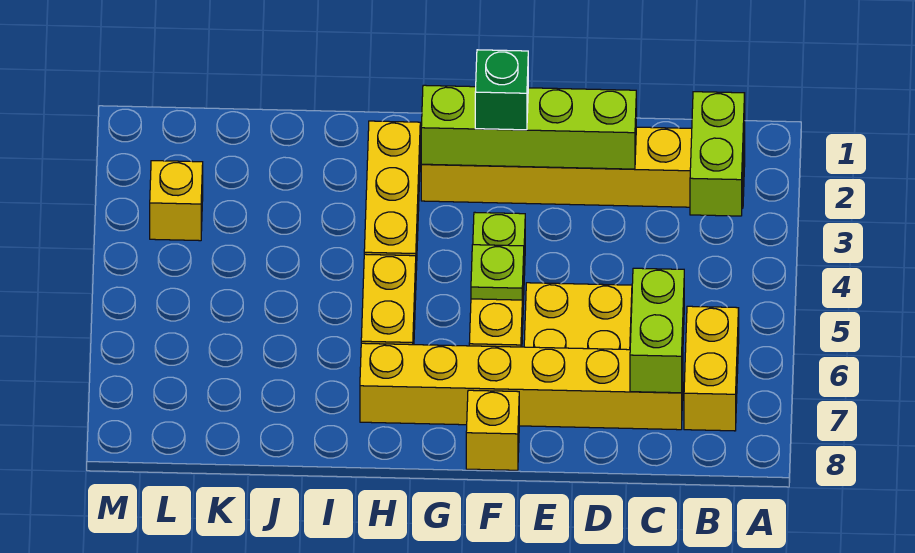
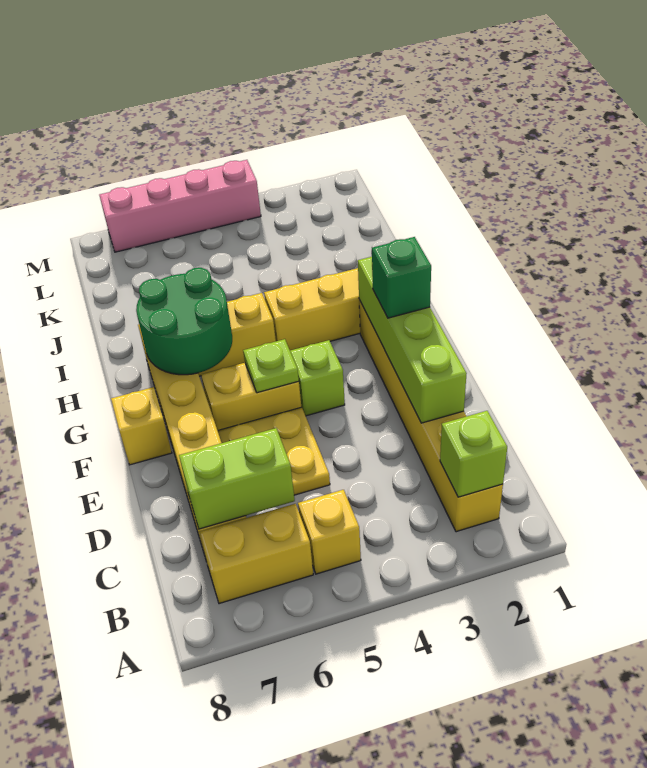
lime brick B2:B3 level 2 -> lime brick B2 level 2
none -> green round brick G6:H7 level 2
yellow brick L3 level 1 -> yellow brick B5 level 1
none -> pink brick M4:M7 level 1

